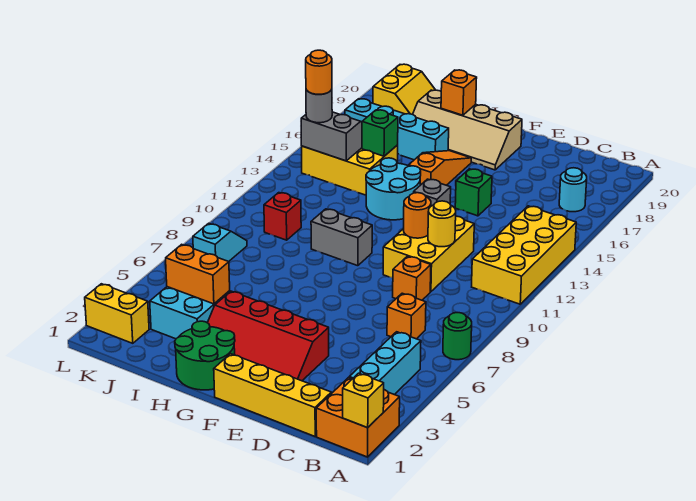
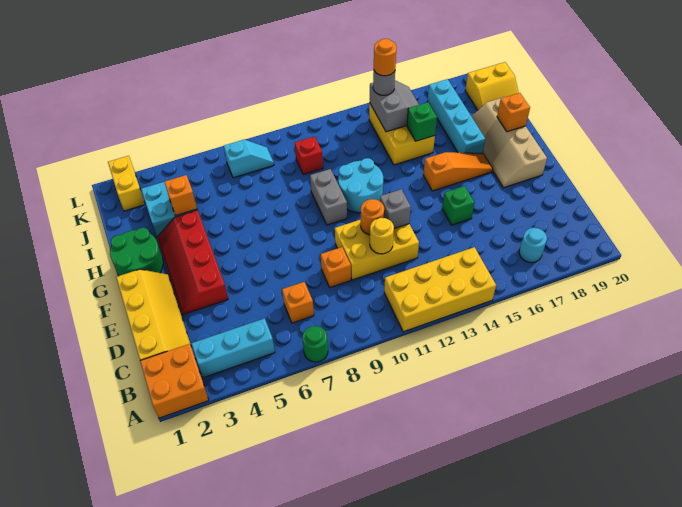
yellow brick A1 level 2 -> none
cyan round brick G13:H14 level 1 -> cyan round brick G11:H12 level 1
orange brick I4:J4 level 2 -> orange brick I4 level 2

